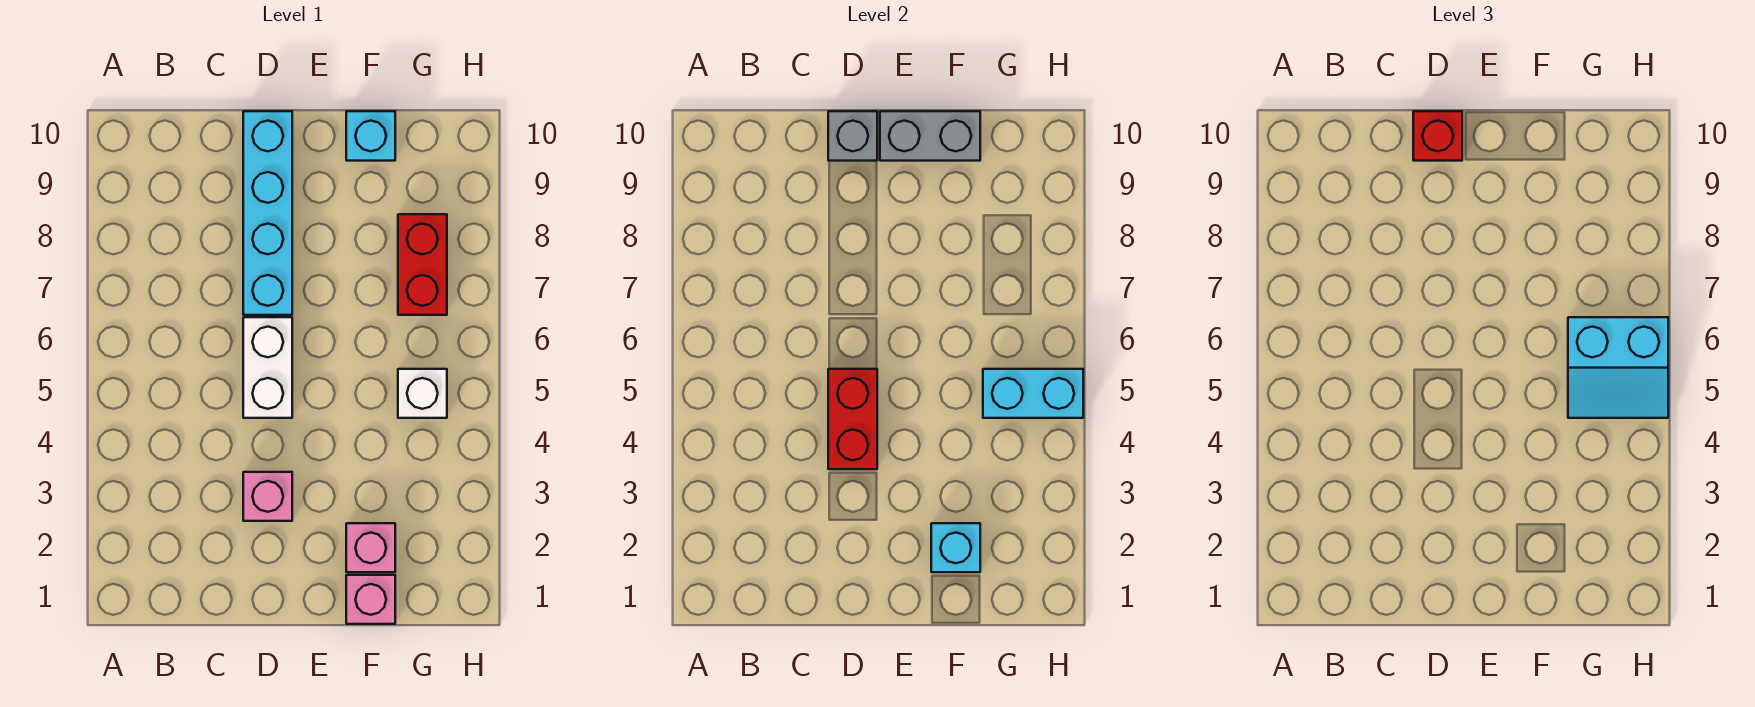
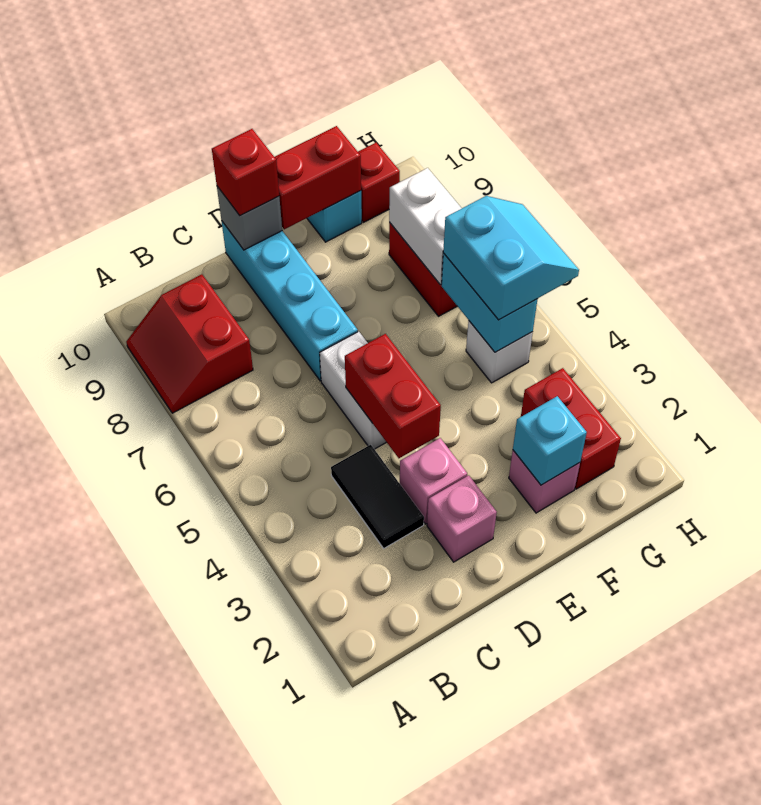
none -> red slope A8:B9 level 1 top B
none -> black tile C3:C4 level 1
grey brick E10:F10 level 2 -> red brick E10:F10 level 2
pink brick F1 level 1 -> pink brick D2 level 1
none -> red brick G2:G3 level 1
cyan brick G5:H5 level 2 -> cyan brick G5:G6 level 2
cyan slope G5:H6 level 3 top 6 -> cyan slope G5:H6 level 3 top G
none -> white brick G7:G8 level 2
none -> red brick G10 level 1

